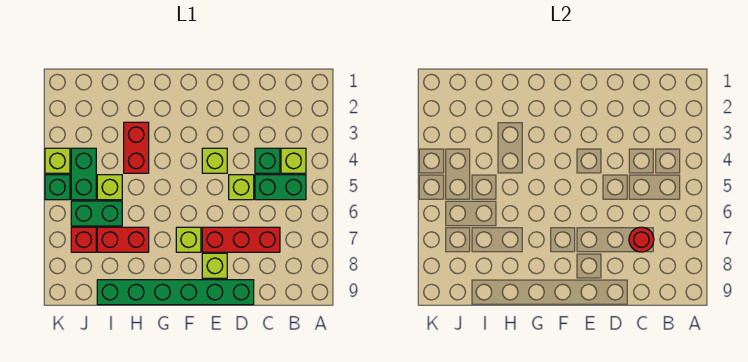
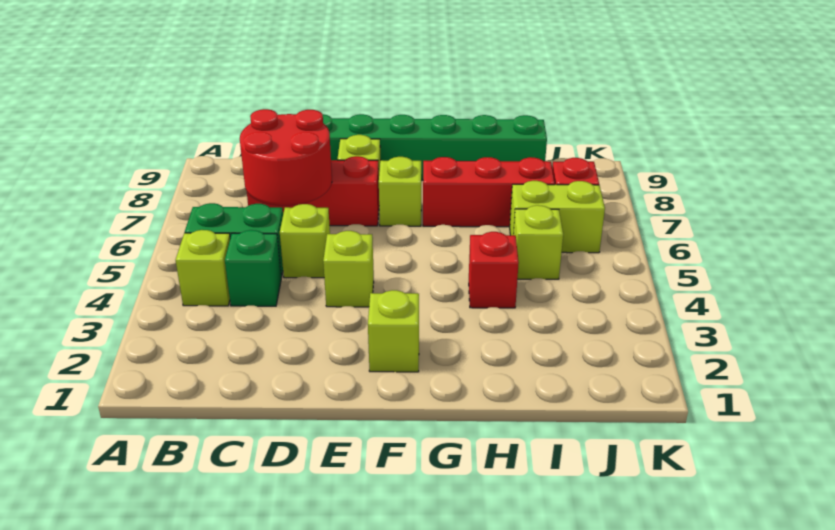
red round brick C7 level 2 -> red round brick C6:D7 level 2
red brick H3:H4 level 1 -> red brick H4 level 1
red brick H7:I7 level 1 -> red brick G7:I7 level 1
green brick I6:J6 level 1 -> lime brick I6:J6 level 1
green brick J4:J5 level 1 -> none
lime brick K4 level 1 -> lime brick F2 level 1
green brick K5 level 1 -> none

